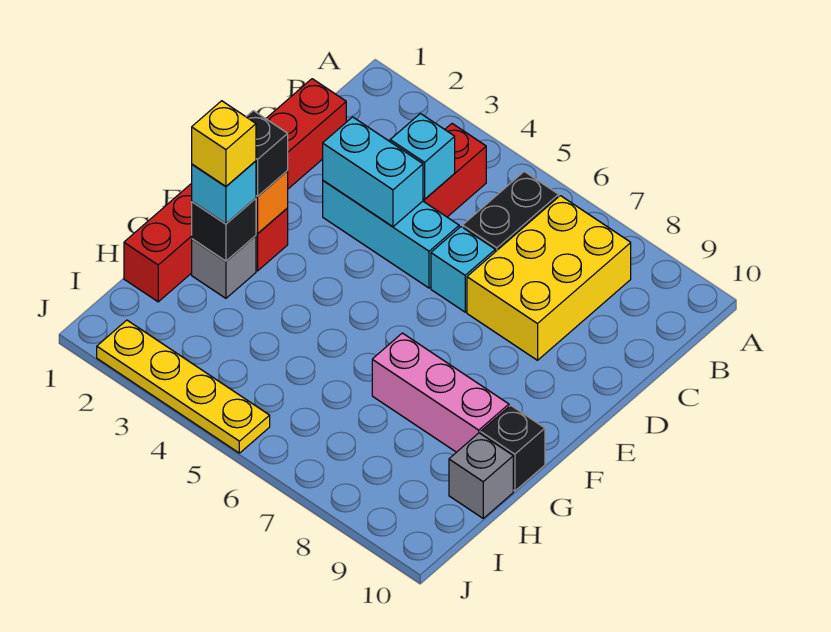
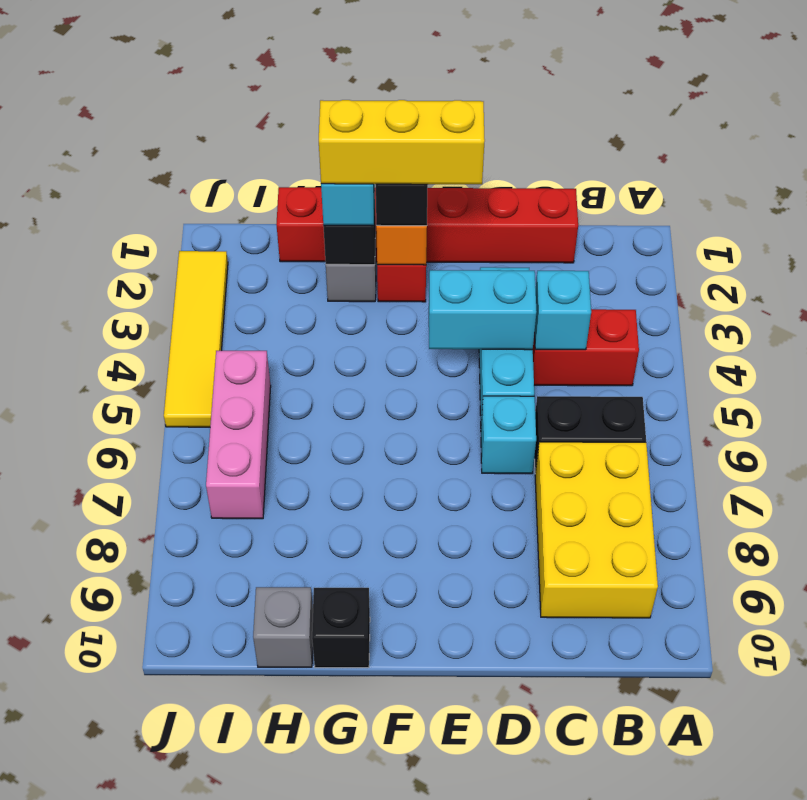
yellow brick B7:D8 level 1 -> yellow brick B7:C9 level 1
cyan brick D3:D4 level 2 -> cyan brick D4:E4 level 2
yellow brick G2 level 4 -> yellow brick E2:G2 level 4
pink brick G7:G9 level 1 -> pink brick I5:I7 level 1
yellow plate J2:J5 level 1 -> yellow tile J2:J5 level 1

